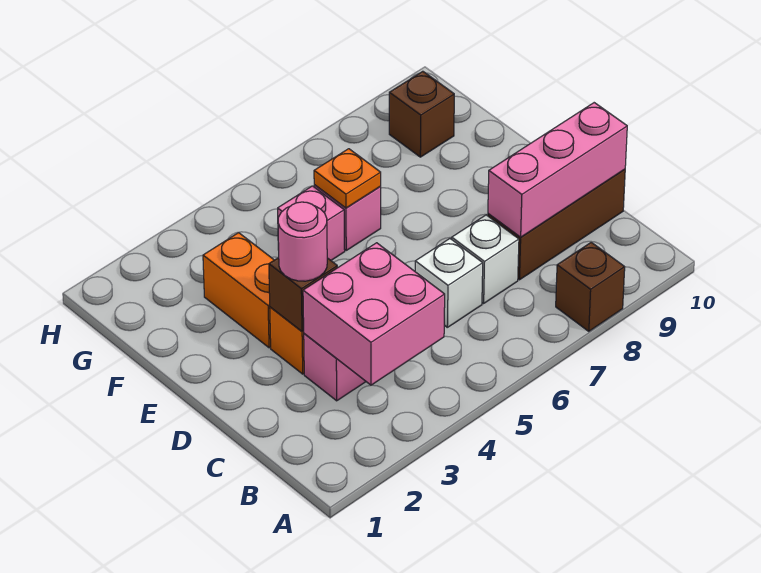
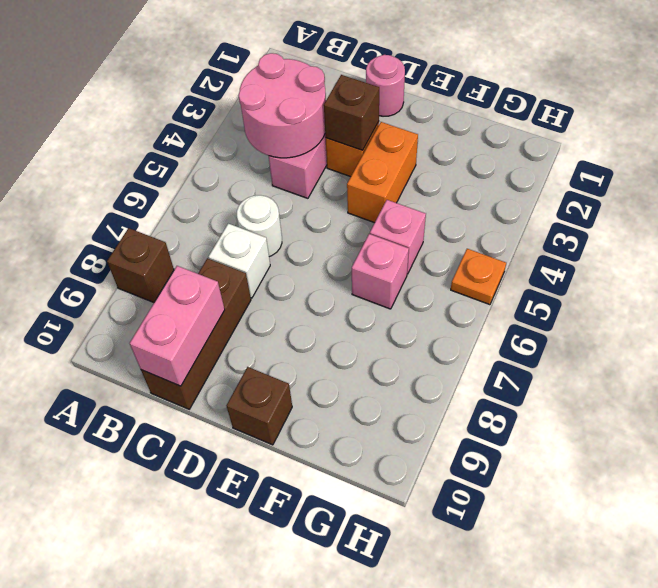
pink brick B3:C4 level 2 -> pink round brick B3:C4 level 2
white brick C6 level 1 -> white round brick C6 level 1
pink brick C8:C10 level 2 -> pink brick C9:C10 level 2
pink round brick D3 level 3 -> pink round brick D1 level 1
orange brick E3:F3 level 1 -> orange brick E3:E4 level 1
orange plate F6 level 2 -> orange plate H5 level 1
brown brick G9 level 1 -> brown brick E10 level 1

